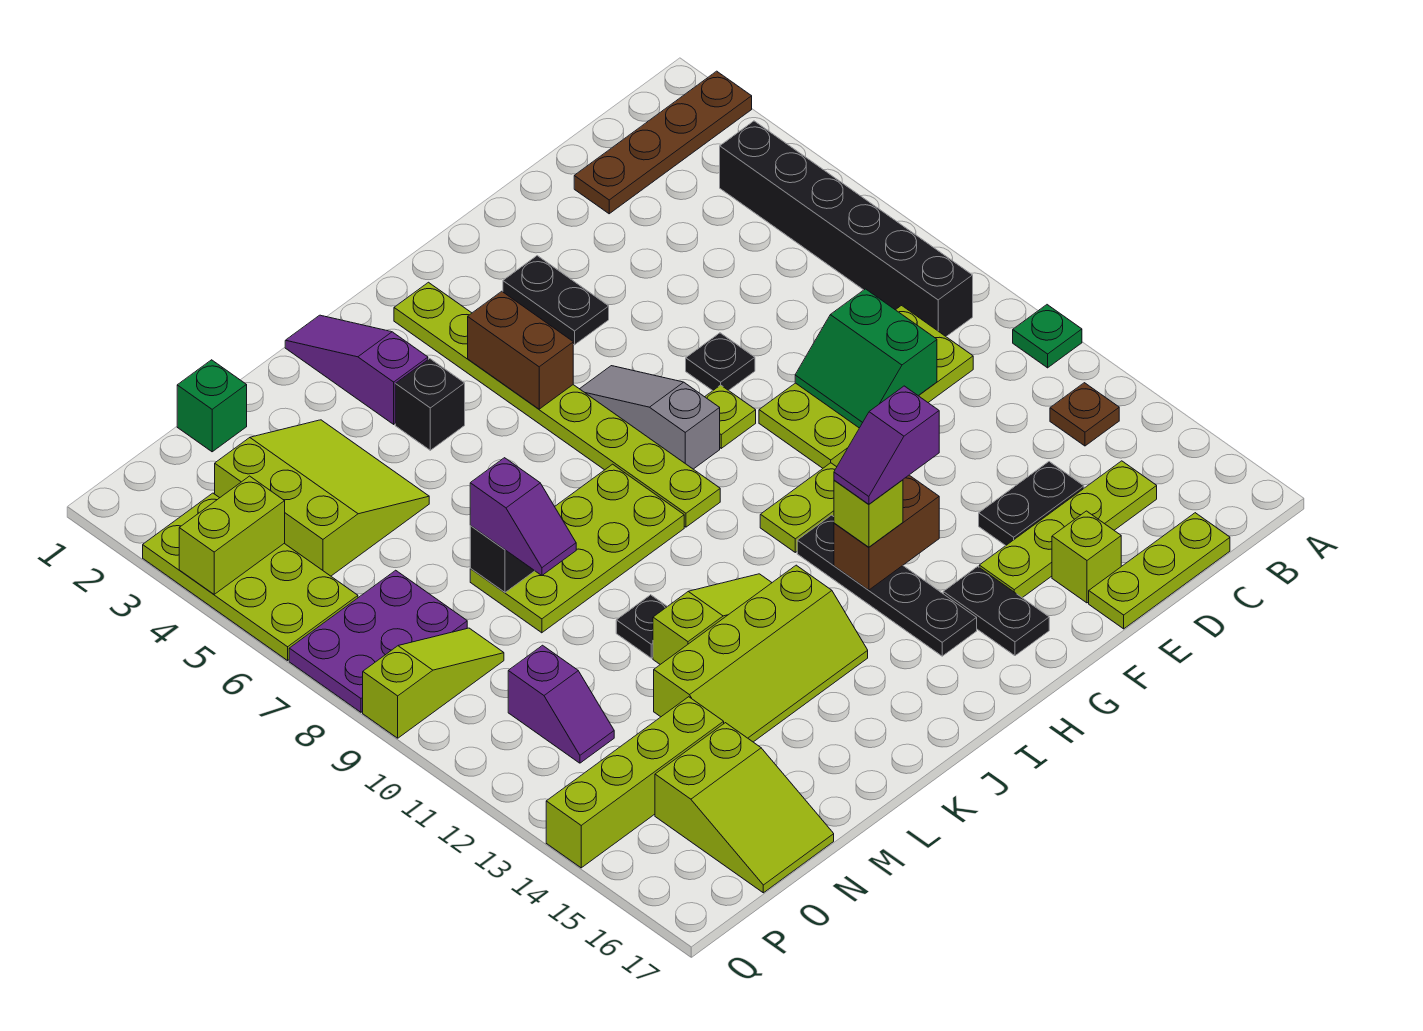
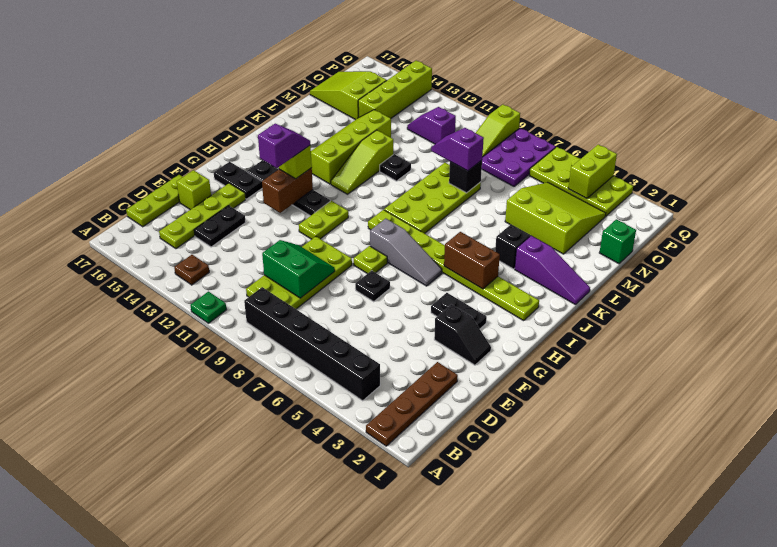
none -> black slope F2:F3 level 1 top 3
lime slope M3:O5 level 1 top O -> lime slope M3:O5 level 1 top M

